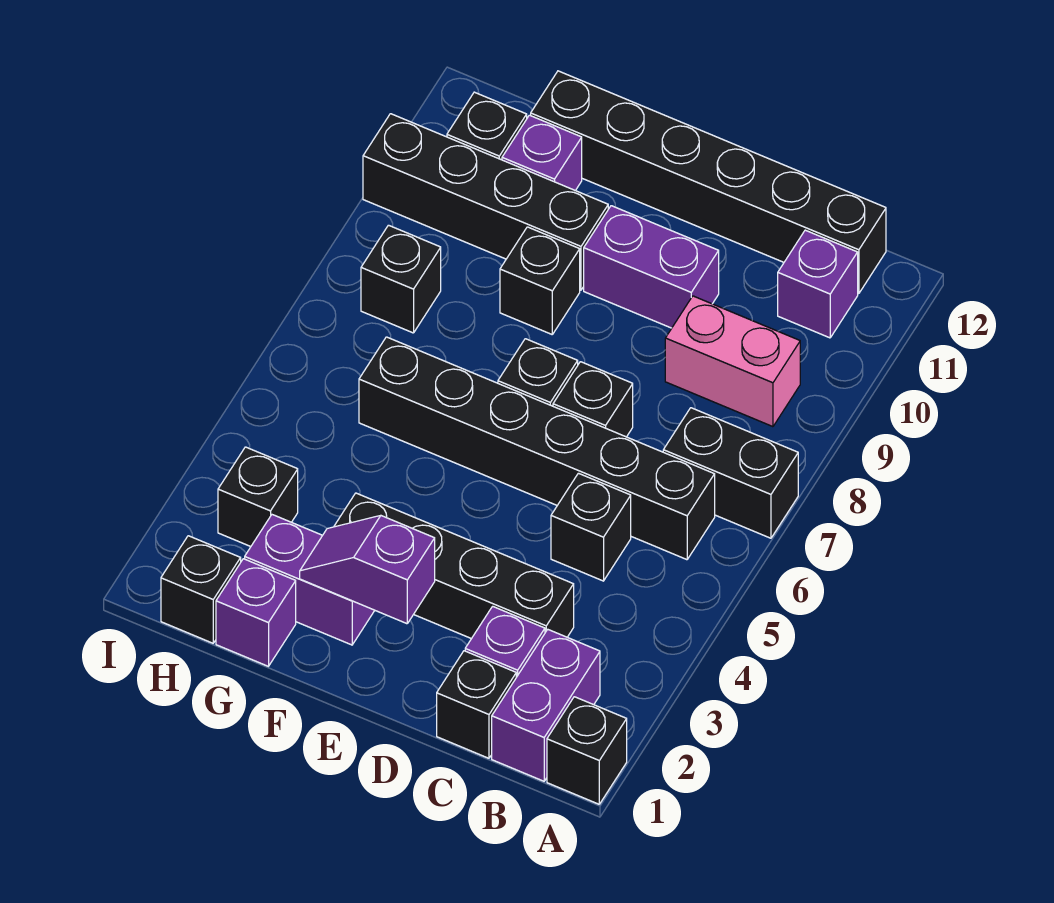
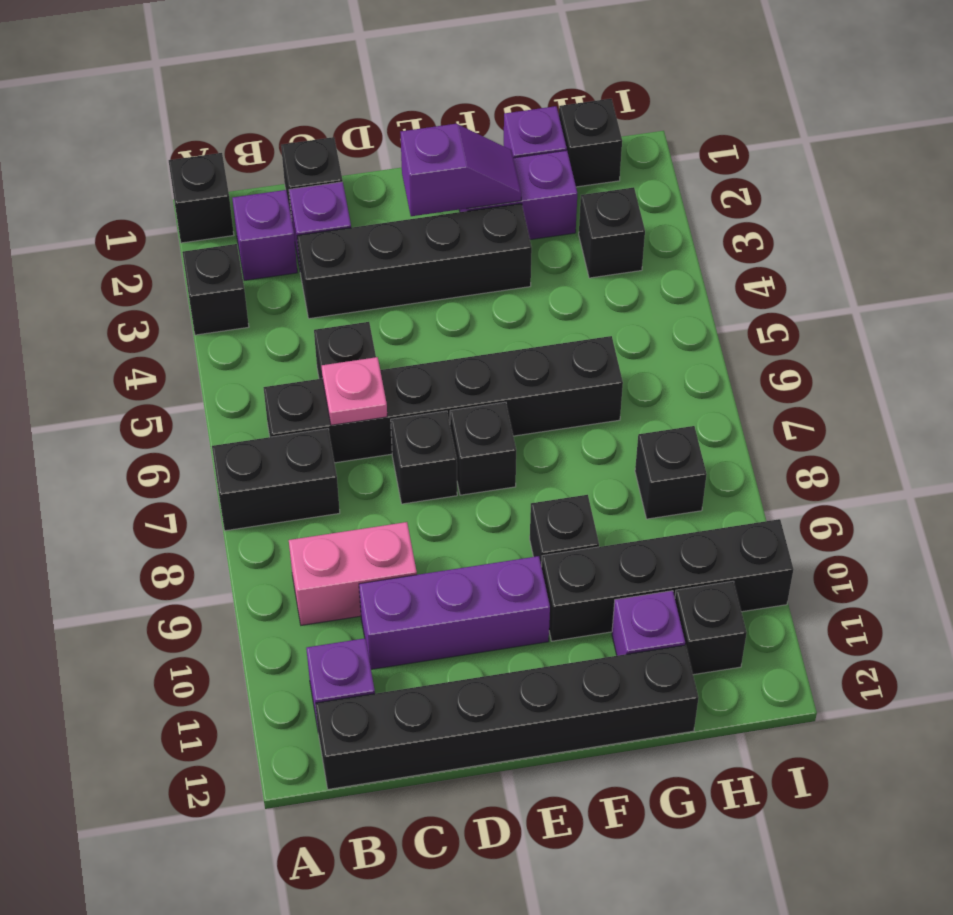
none -> black brick A3 level 1
purple brick B1:B2 level 1 -> purple brick B2 level 1
none -> pink plate C6 level 2
purple brick D10:E10 level 1 -> purple brick C10:E10 level 1

